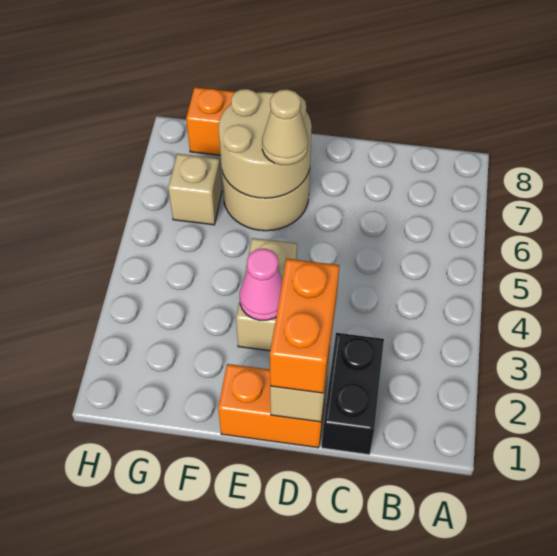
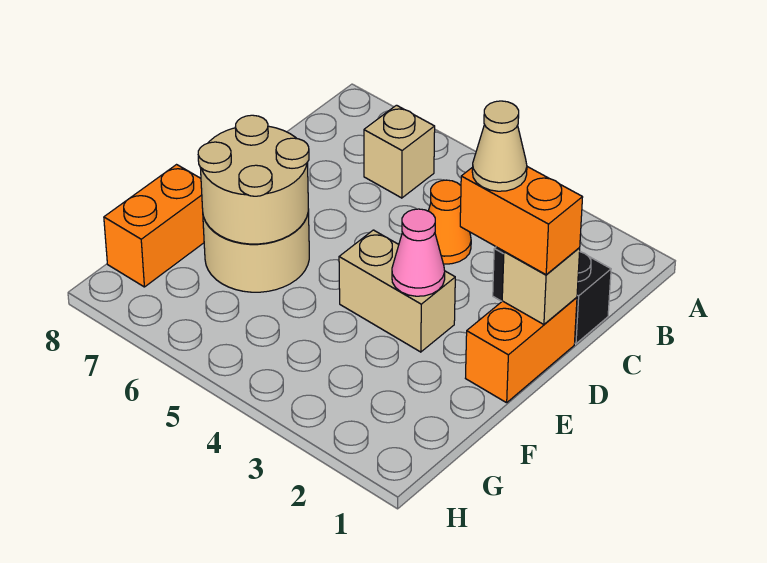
none -> orange cone C4 level 1
tan cone E6 level 3 -> tan cone D2 level 4
tan brick G6 level 1 -> tan brick B6 level 1

